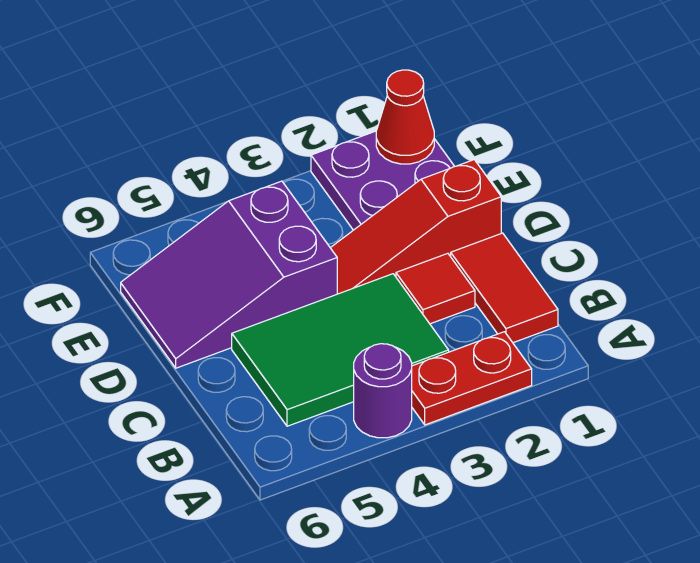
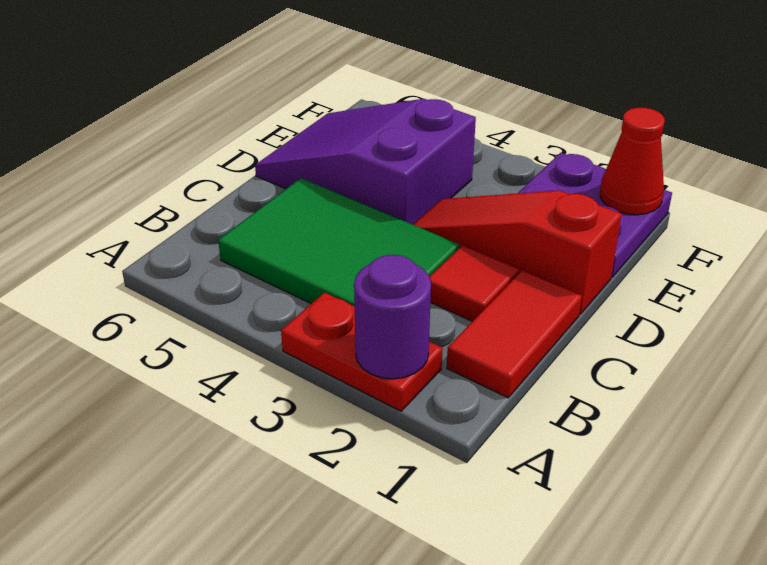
purple round brick A4 level 1 -> purple round brick A2 level 2

